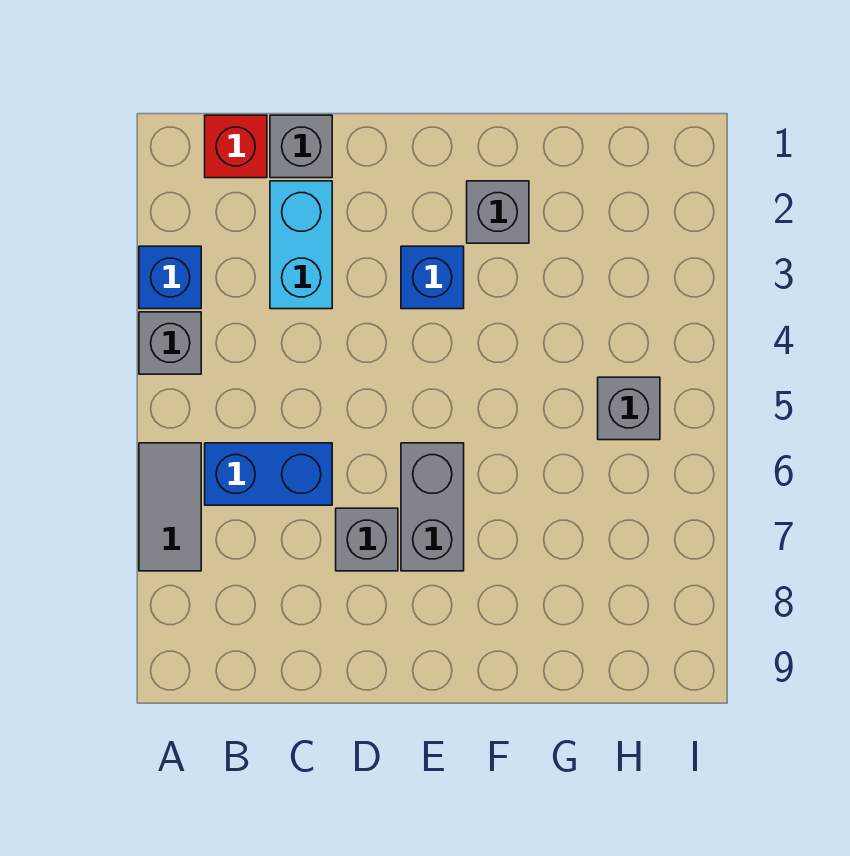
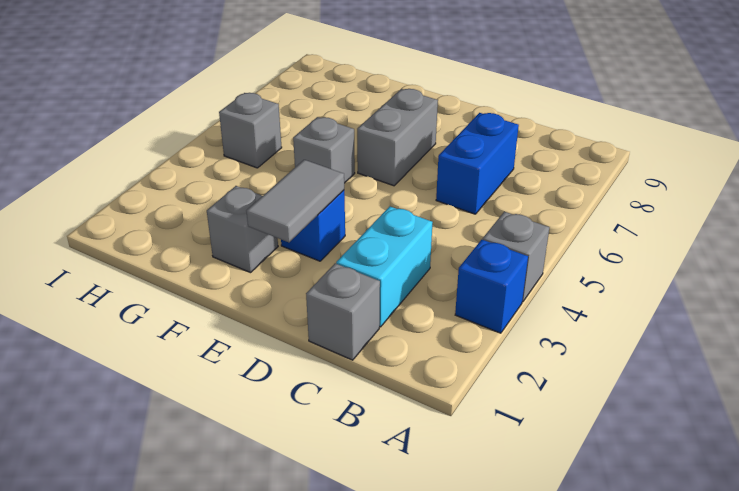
grey tile A6:A7 level 1 -> grey tile E2:E3 level 2
red brick B1 level 1 -> none
blue brick B6:C6 level 1 -> blue brick C6:C7 level 1
grey brick D7 level 1 -> grey brick F5 level 1

